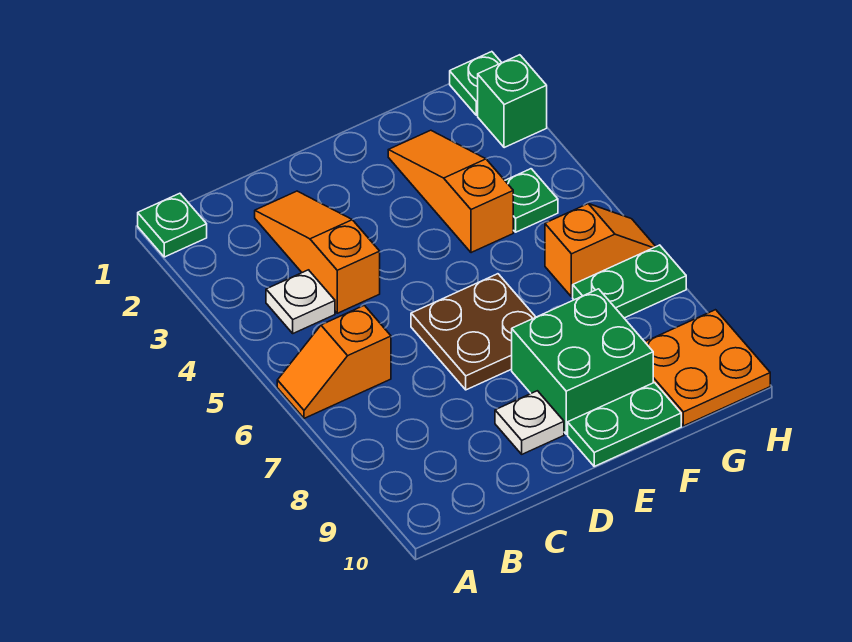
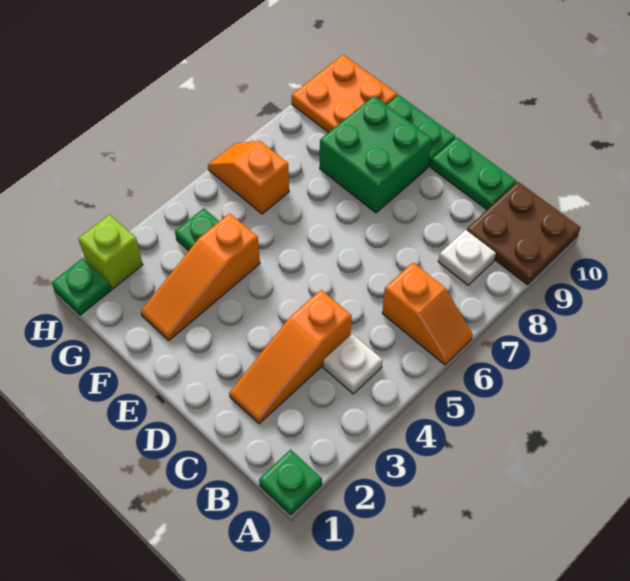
brown plate D6:E7 level 1 -> brown plate A9:B10 level 1
white plate D9 level 1 -> white plate B8 level 1
green plate G7:H7 level 1 -> green plate C10:D10 level 1
green brick H2 level 1 -> lime brick H2 level 1

